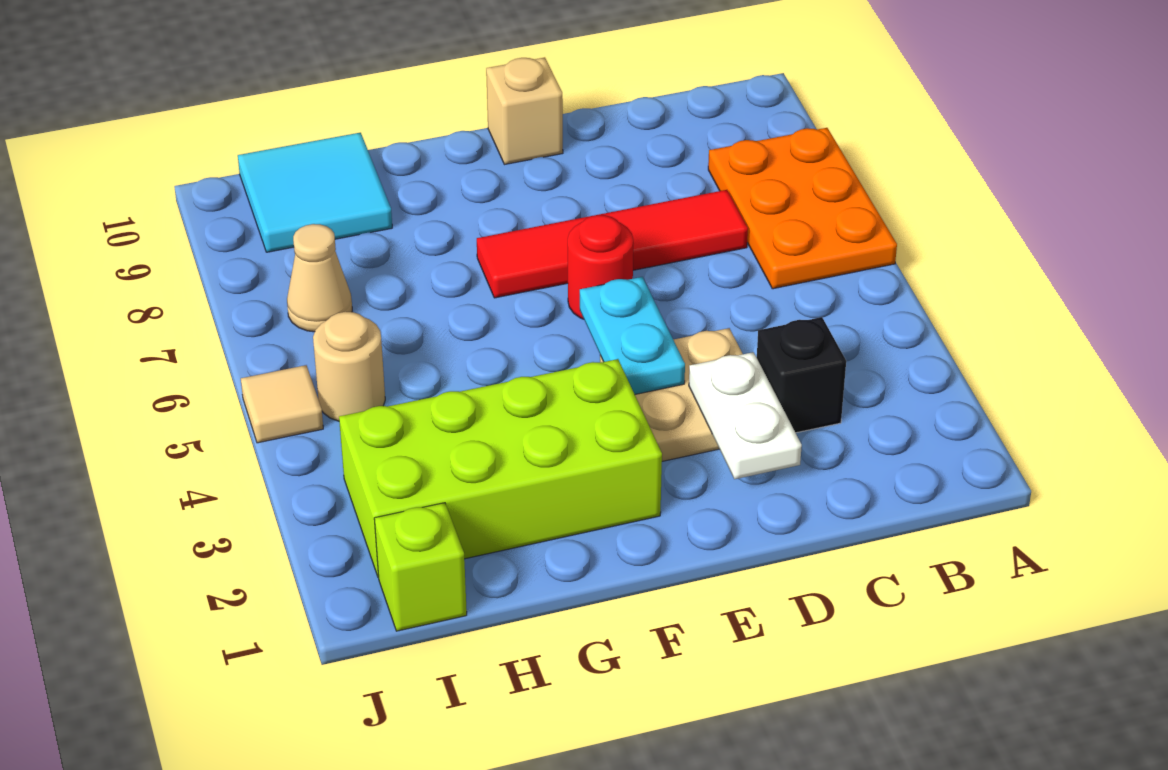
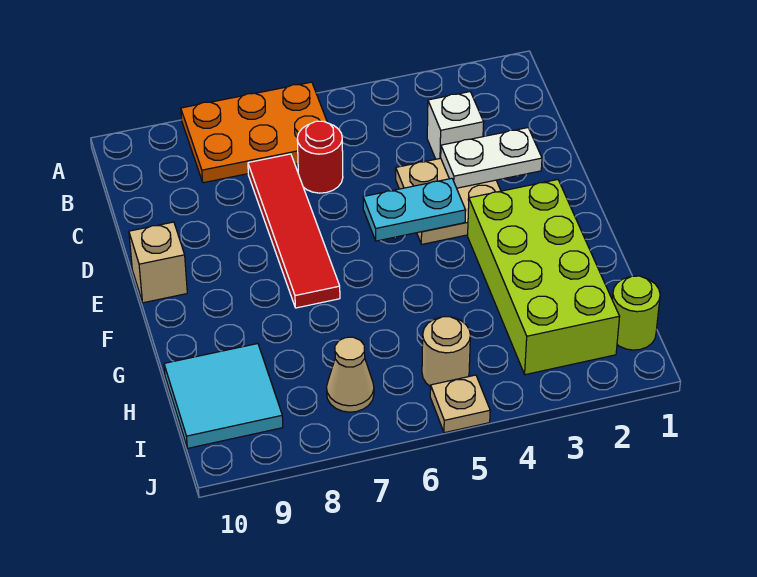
black brick C3 level 1 -> white brick C3 level 1
red round brick E6 level 1 -> red round brick C6 level 1
lime brick I1 level 1 -> lime round brick I1 level 1
tan tile J5 level 1 -> tan plate J5 level 1

